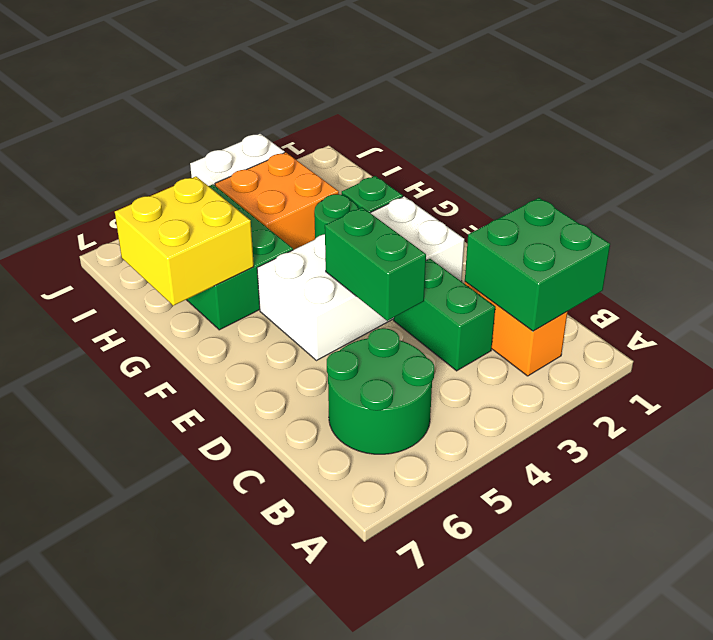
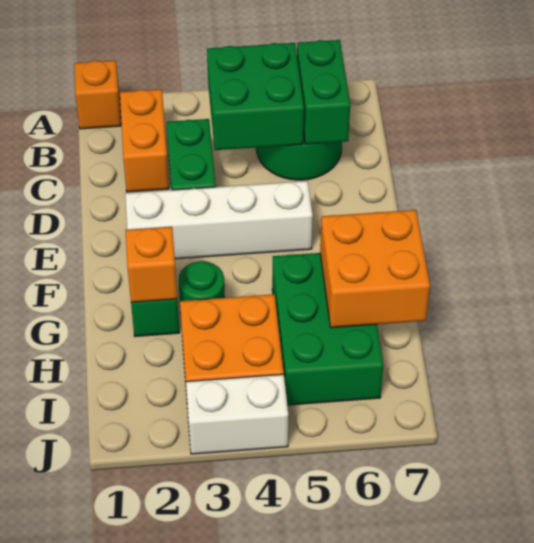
none -> orange brick A1 level 1
green brick B1:C2 level 2 -> green brick B4:C5 level 2
green brick D4:E4 level 2 -> green brick B6:C6 level 2
white brick E2:F5 level 1 -> white brick E2:E5 level 1
none -> orange brick G2 level 2
yellow brick G6:H7 level 2 -> orange brick G6:H7 level 2

